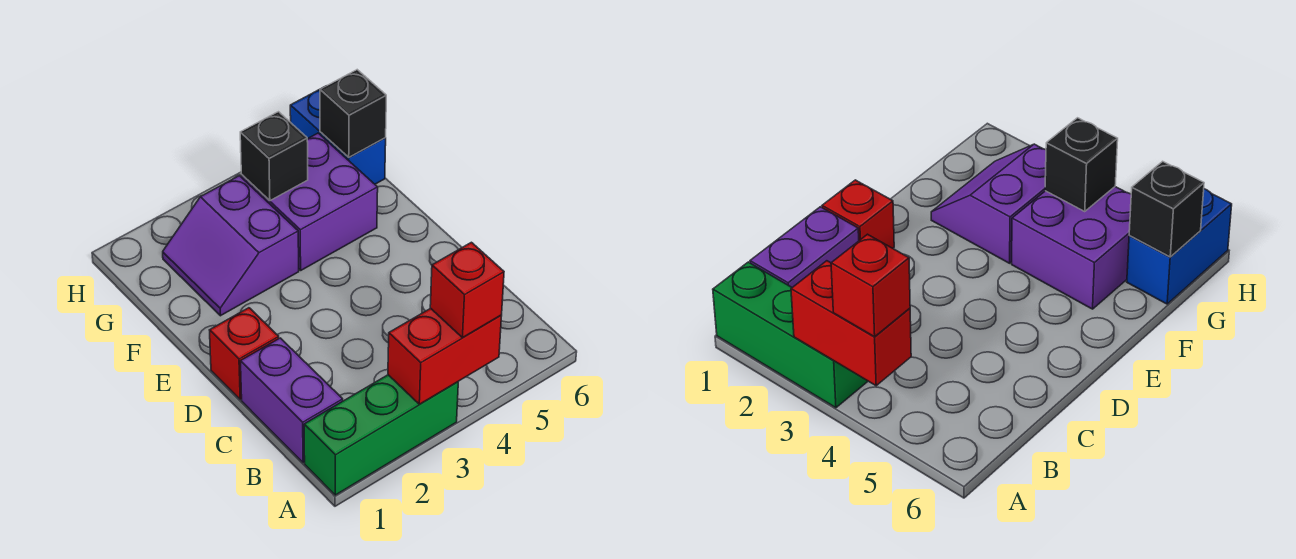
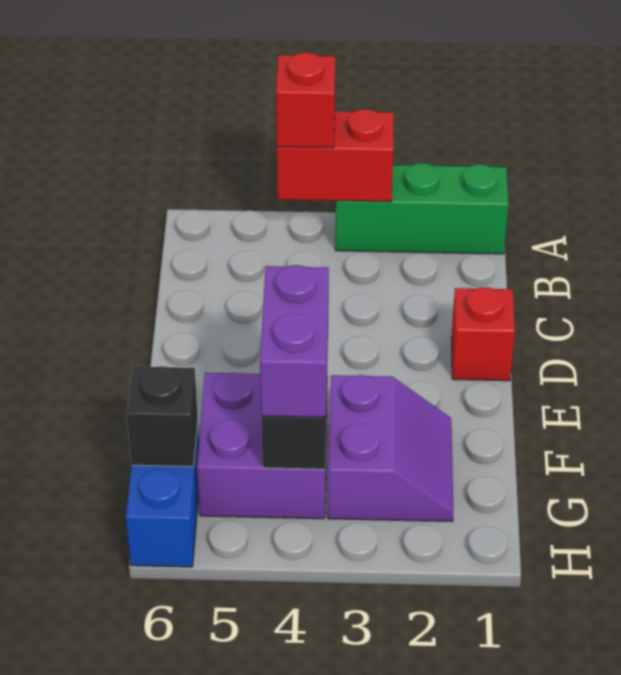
purple brick B1:C1 level 1 -> purple brick F4:G4 level 3

